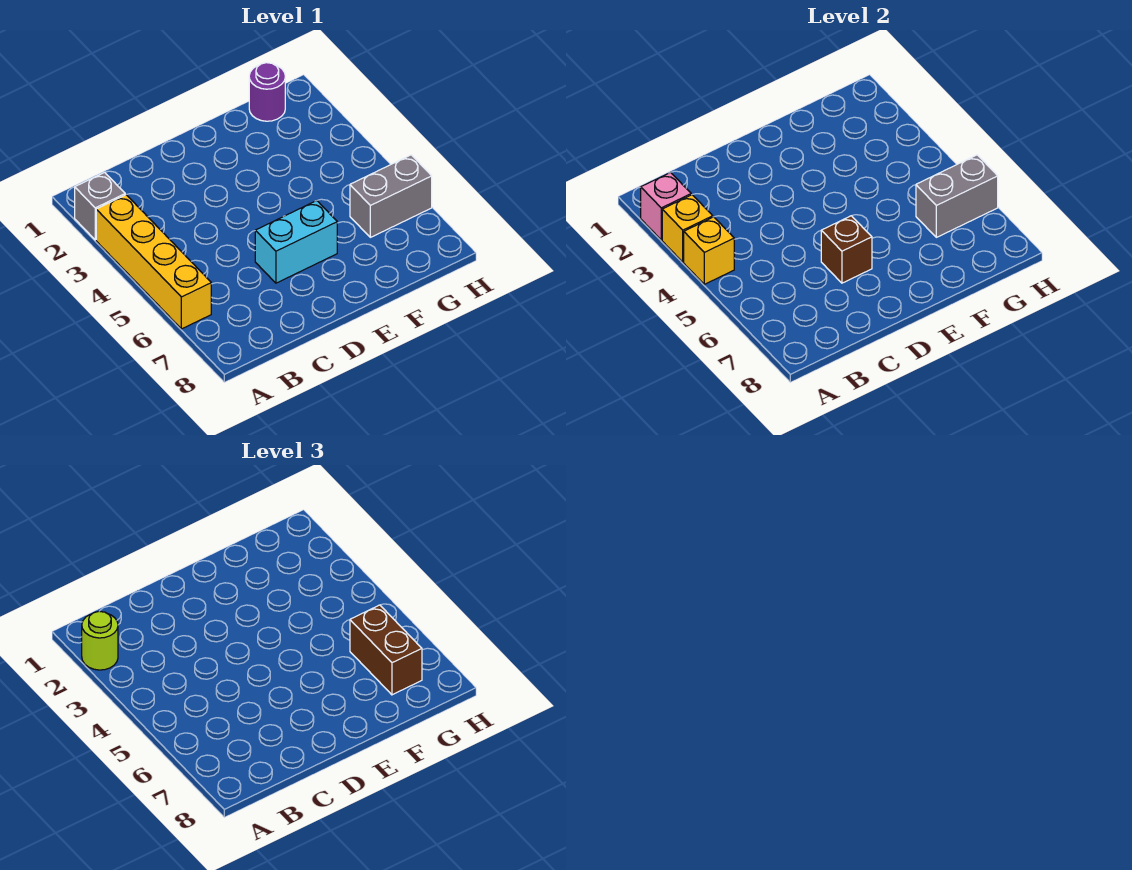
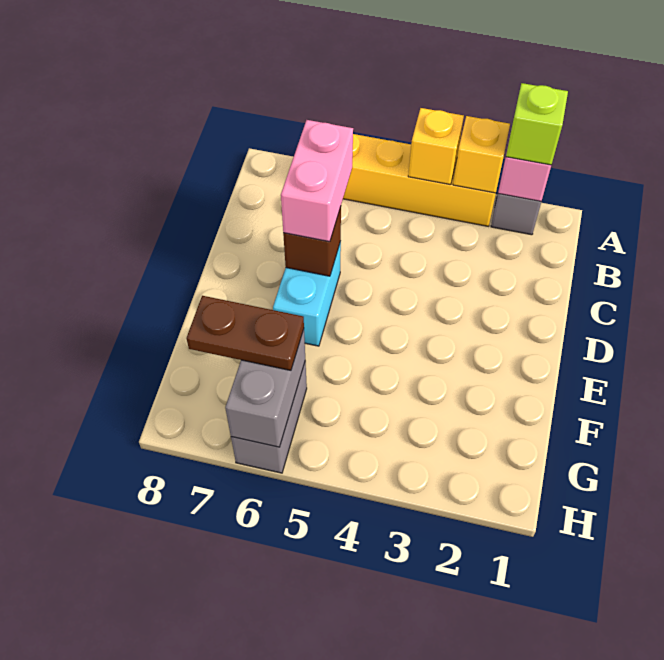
lime round brick A2 level 3 -> lime brick A2 level 3
none -> pink brick C6:D6 level 3
purple round brick G1 level 1 -> none
brown brick G6:G7 level 3 -> brown plate G6:G7 level 3

